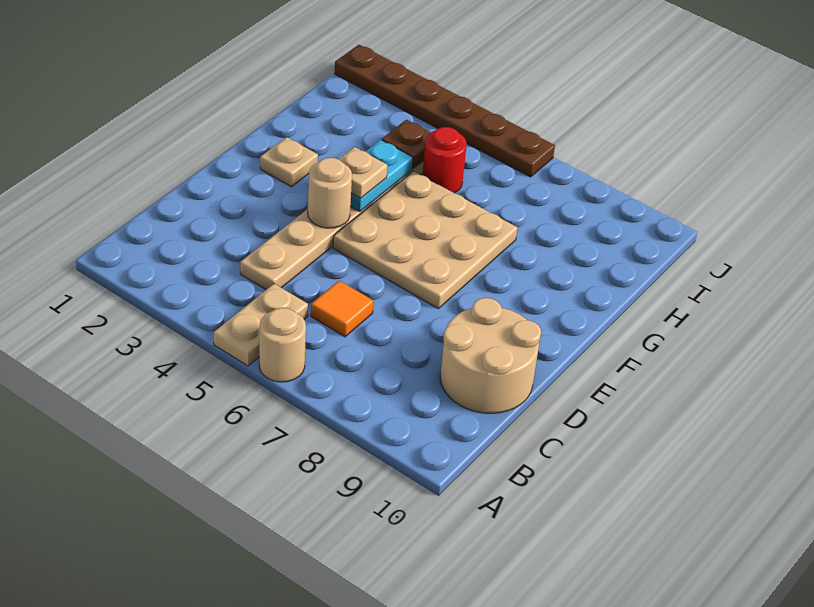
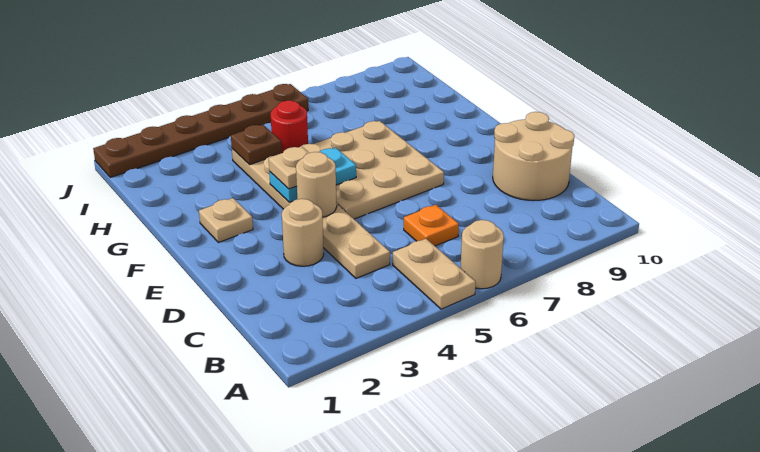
orange tile C6 level 1 -> orange plate C6 level 1
none -> tan round brick D3 level 1
cyan plate F4:G4 level 2 -> cyan plate F4:F5 level 2

